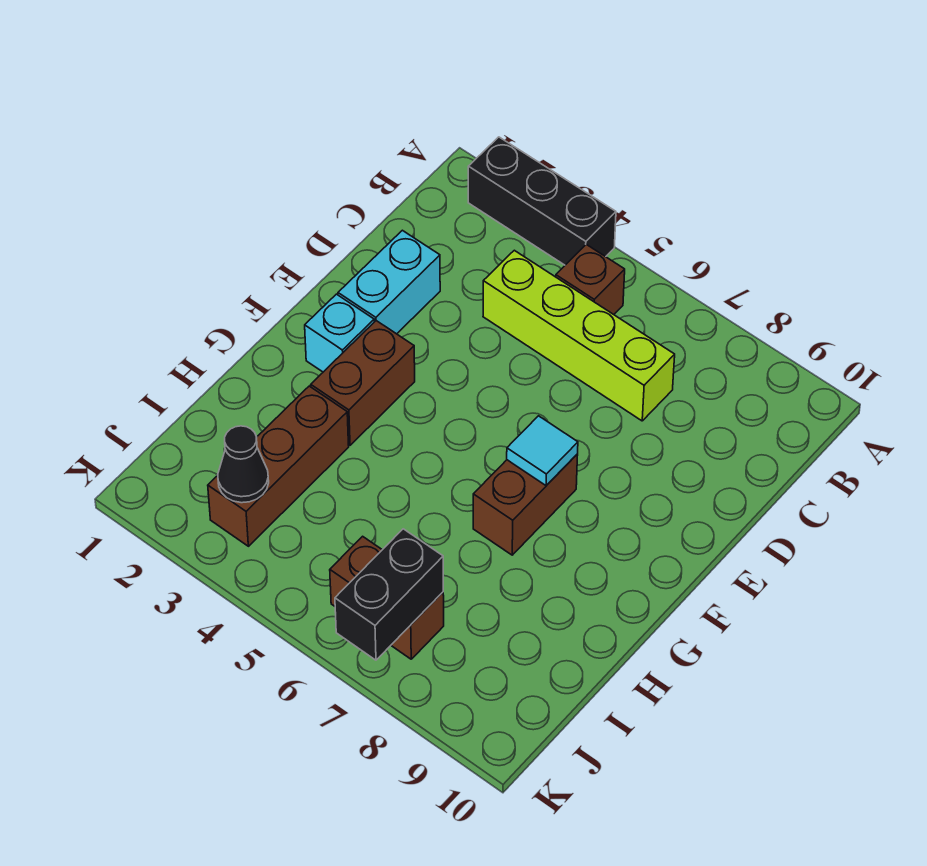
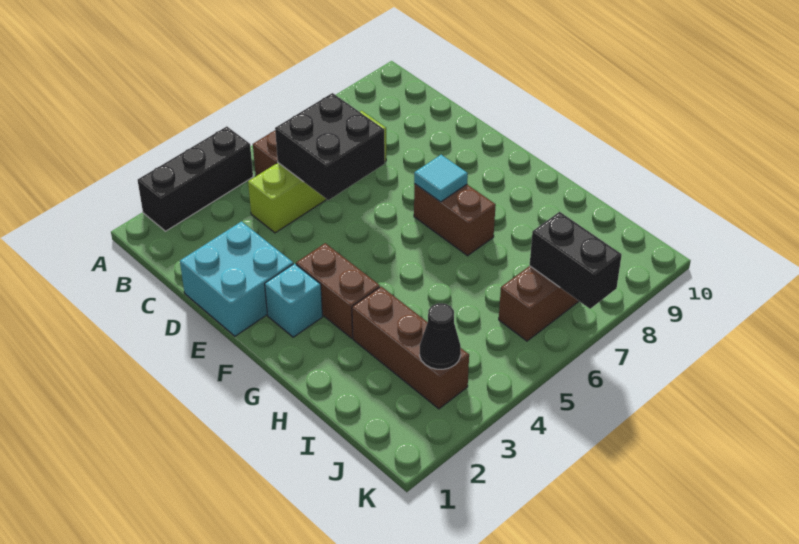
none -> black brick C5:D6 level 2
cyan brick D2:E2 level 1 -> cyan brick D1:E2 level 1

